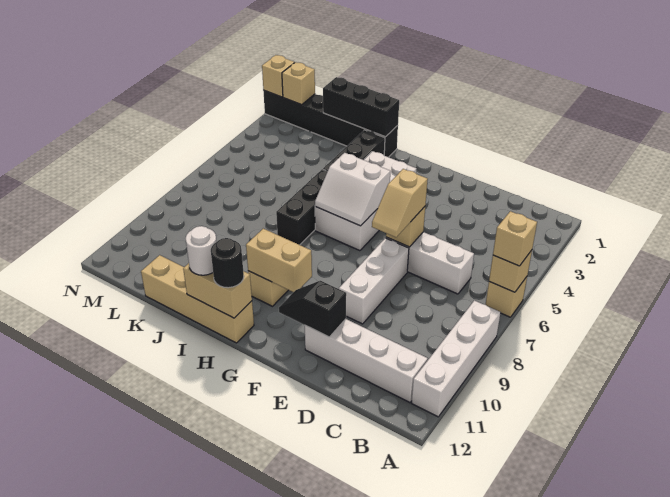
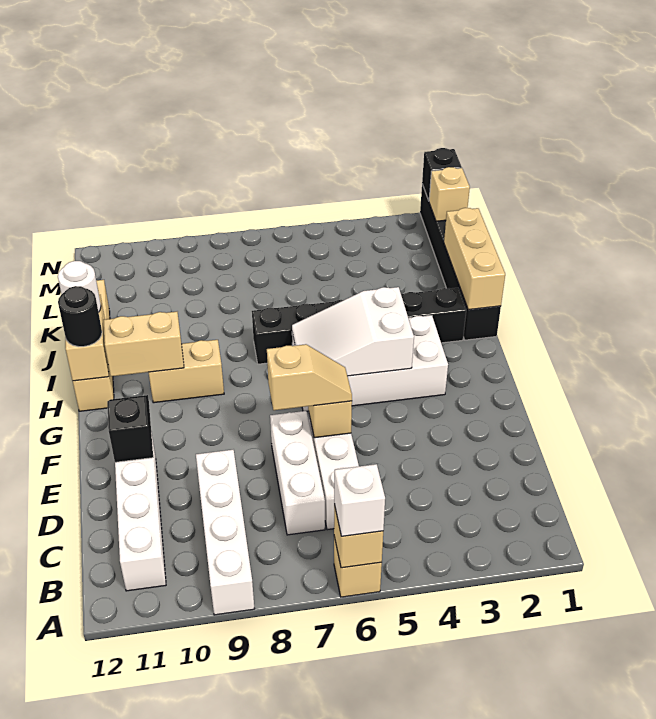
tan brick A6 level 3 -> white brick A6 level 3
white brick A8:A11 level 1 -> white brick A9:D9 level 1
tan slope E6:E7 level 3 top 6 -> tan slope E6:E7 level 3 top 7
white brick E7:E9 level 1 -> white brick C7:E7 level 1
white slope G5:H6 level 2 top 5 -> white slope G4:H6 level 2 top 4
tan brick G10:H10 level 2 -> tan brick H10:H11 level 2
black brick I1:K1 level 2 -> tan brick I1:K1 level 2
tan brick N1 level 2 -> black brick N1 level 2

